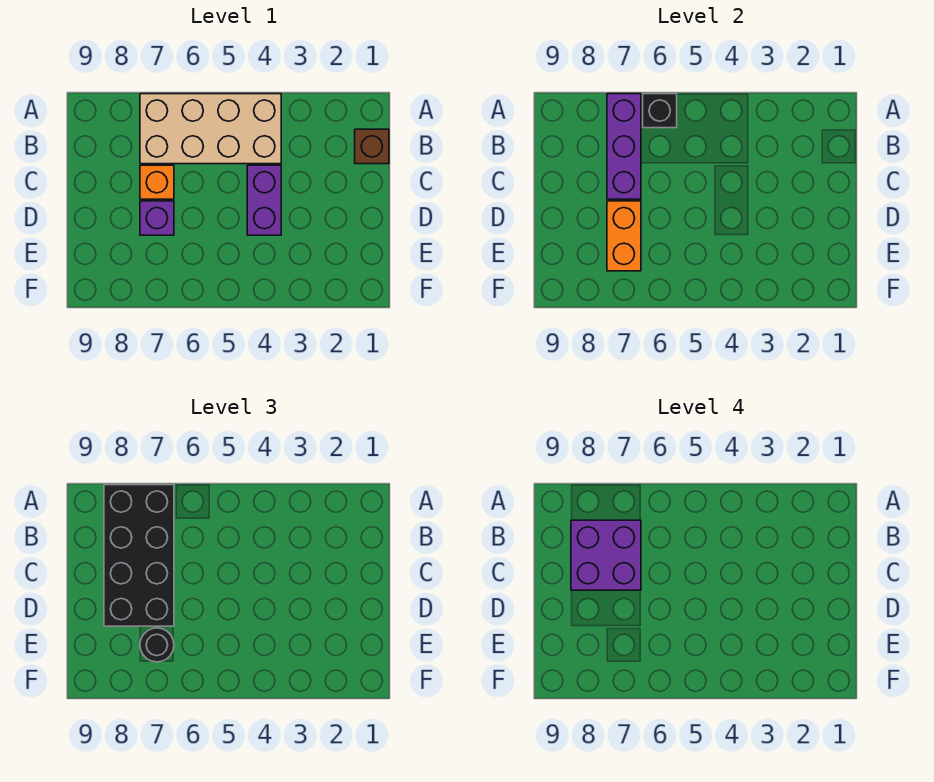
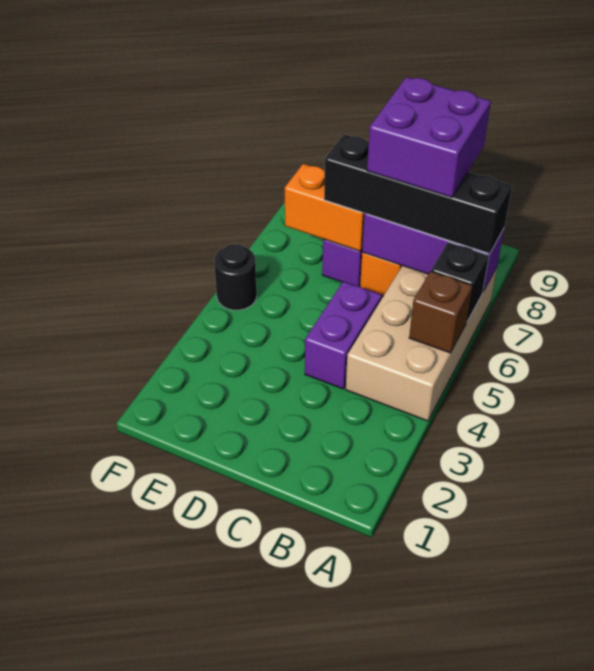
black brick A7:D8 level 3 -> black brick A7:D7 level 3
brown brick B1 level 1 -> brown brick A5 level 2
purple brick C4:D4 level 1 -> purple brick C4:C5 level 1
black round brick E7 level 3 -> black round brick F5 level 1

